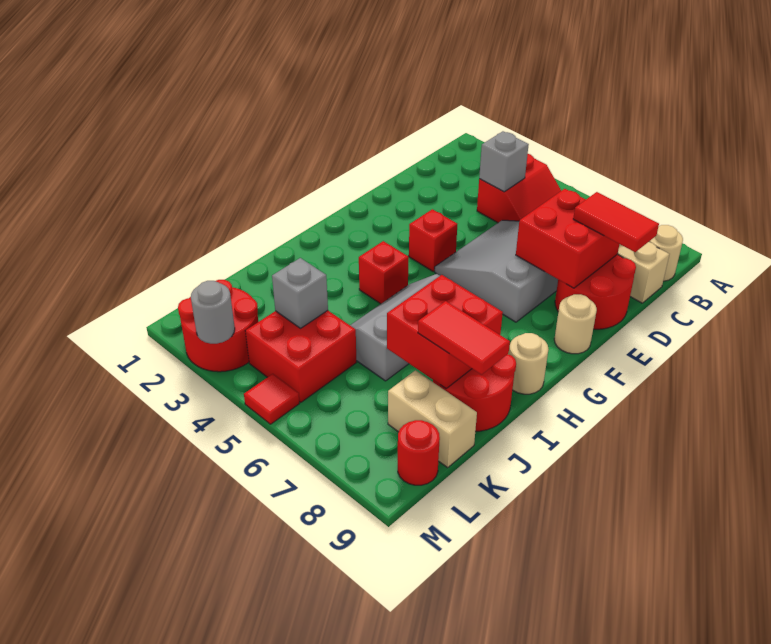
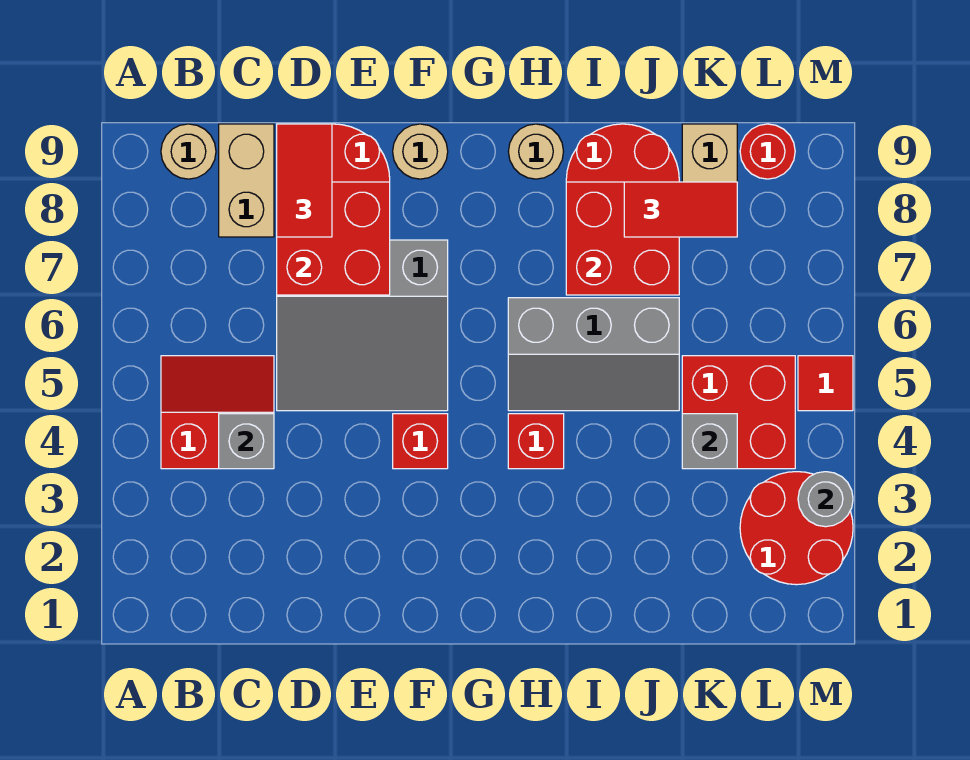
red tile J8:J9 level 3 -> red tile J8:K8 level 3

